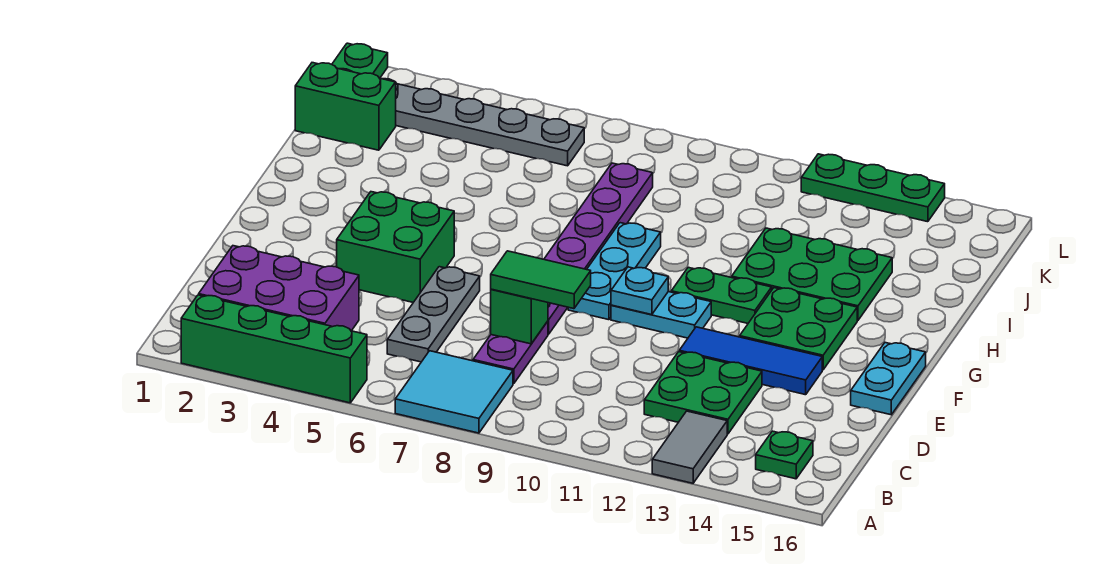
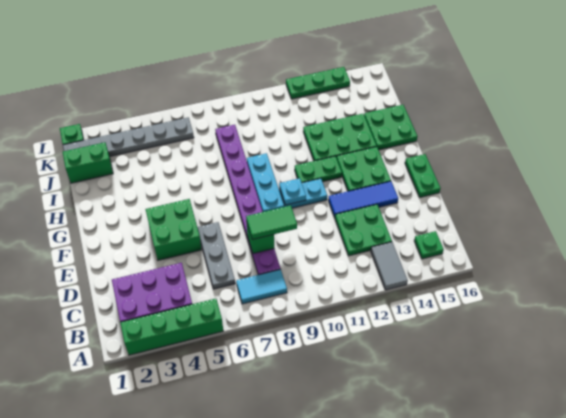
cyan tile A7:B8 level 1 -> cyan tile B7:B8 level 1
cyan plate E16:F16 level 1 -> green plate E16:F16 level 1
none -> green plate H15:I16 level 1

